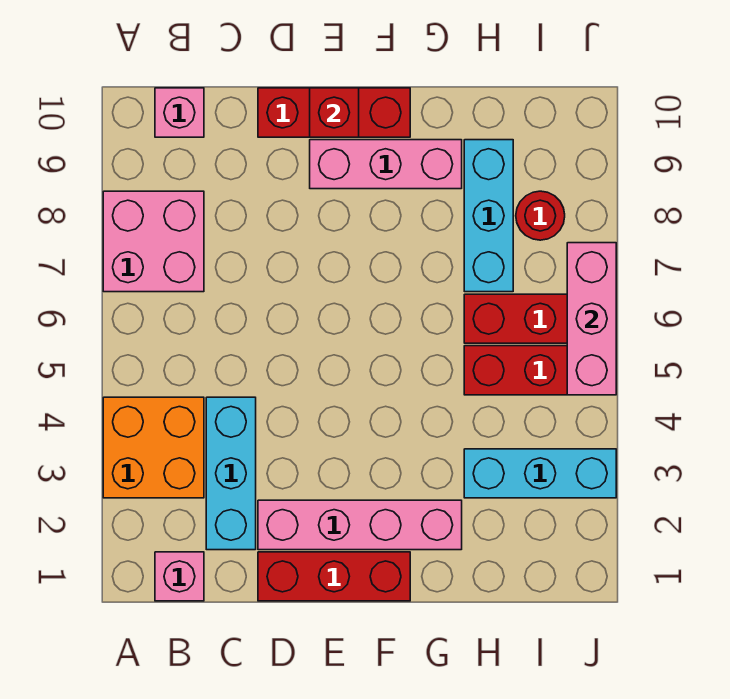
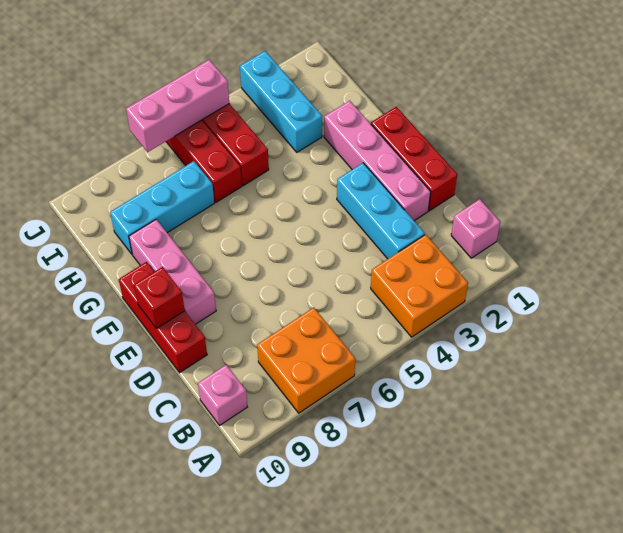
pink brick A7:B8 level 1 -> orange brick A7:B8 level 1
cyan brick C2:C4 level 1 -> cyan brick C3:E3 level 1
red round brick I8 level 1 -> none

